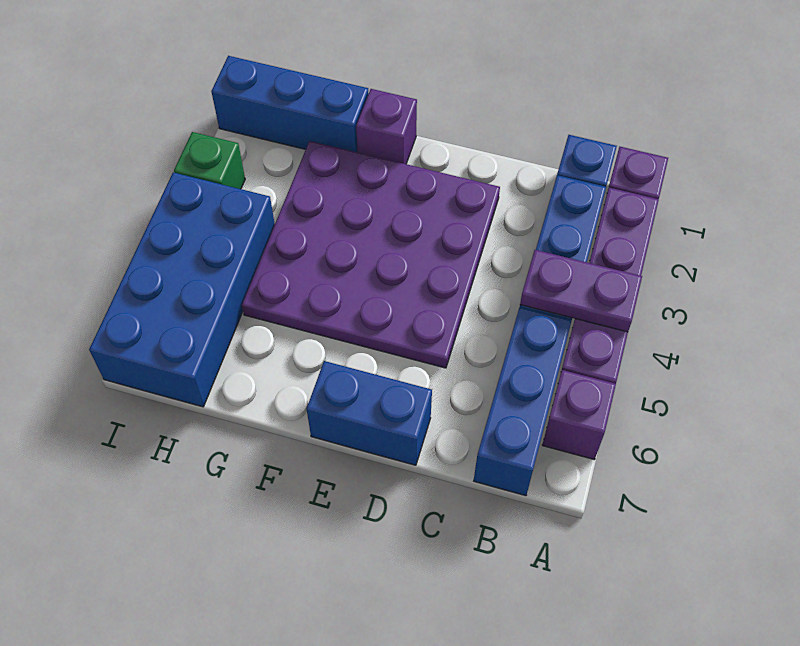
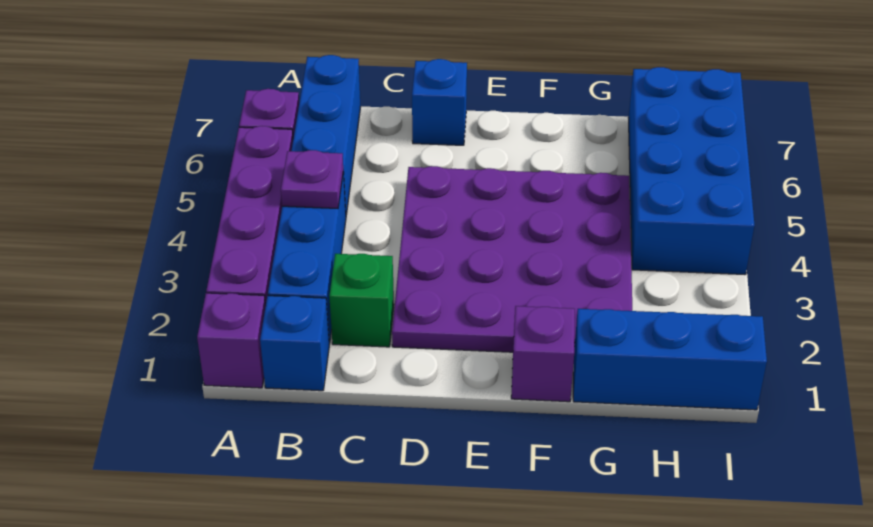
purple plate A4:B4 level 2 -> purple plate B4 level 2
blue brick D7:E7 level 1 -> blue brick D7 level 1
green brick I3 level 1 -> green brick C2 level 1

